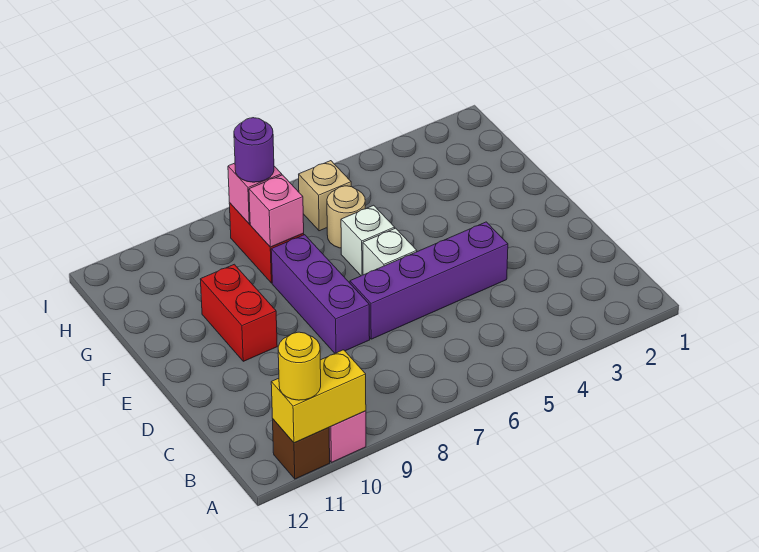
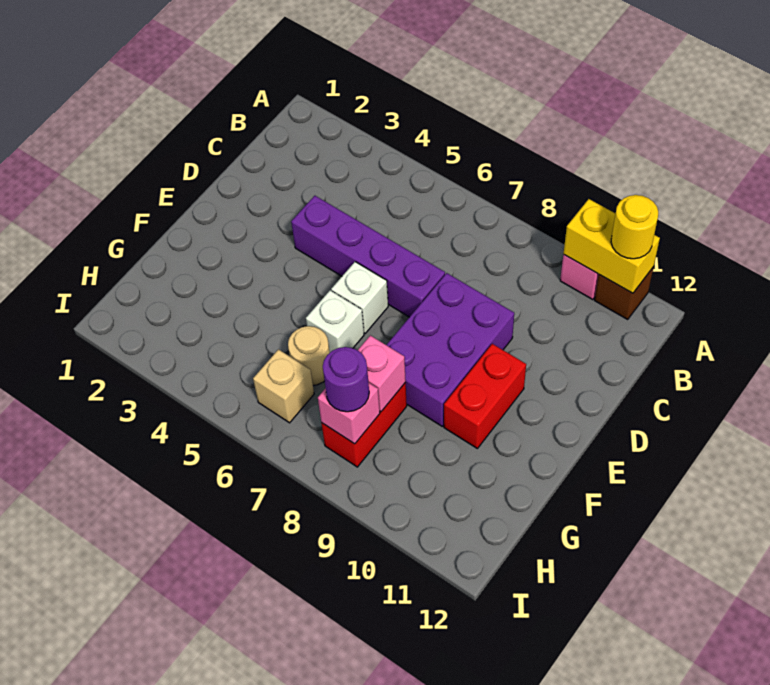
purple brick D8:F8 level 1 -> purple brick D8:F9 level 1

